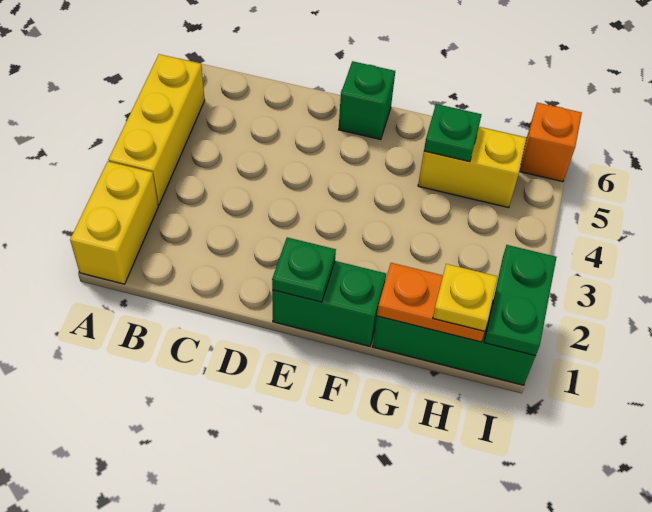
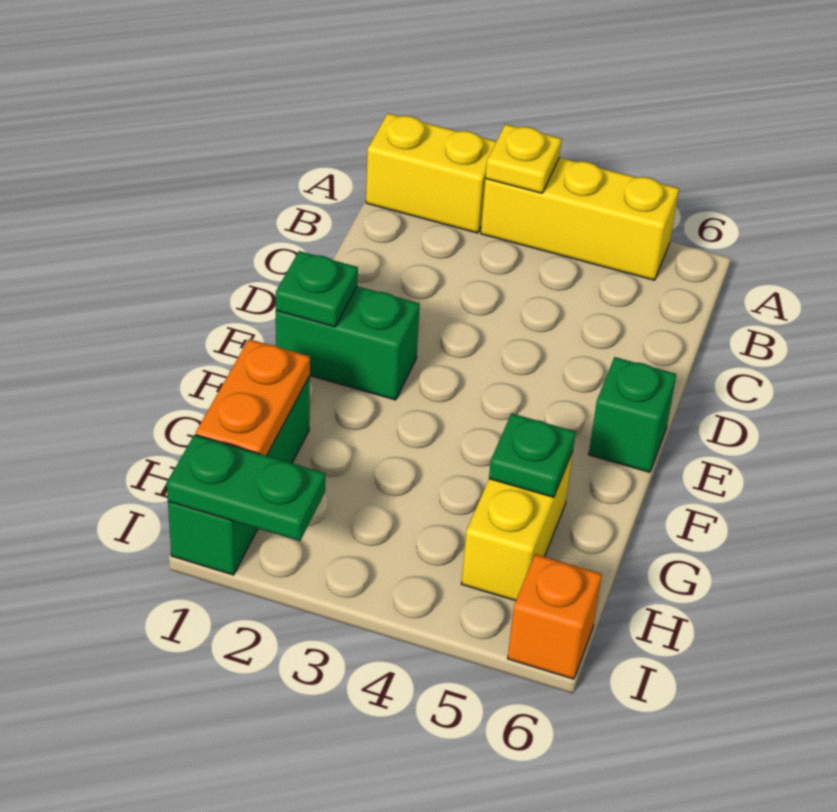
green brick E1:F1 level 1 -> green brick E1:E2 level 1
yellow plate H1 level 3 -> yellow plate A3 level 2

